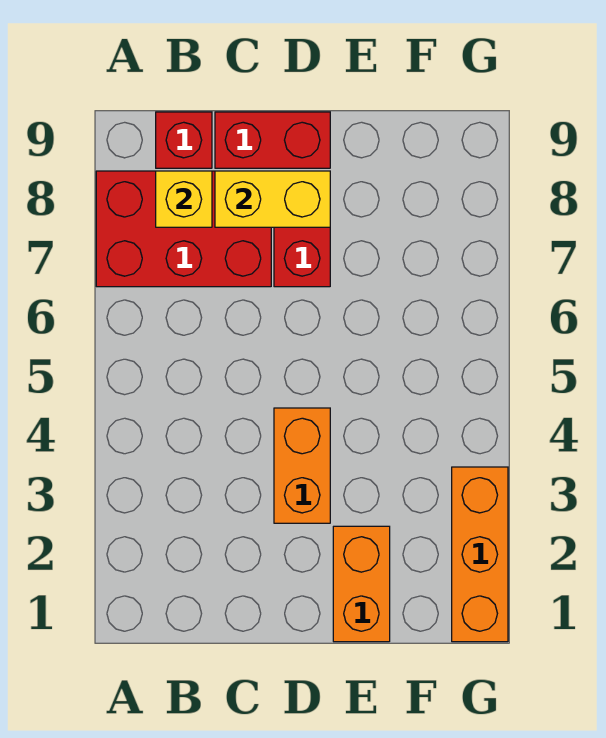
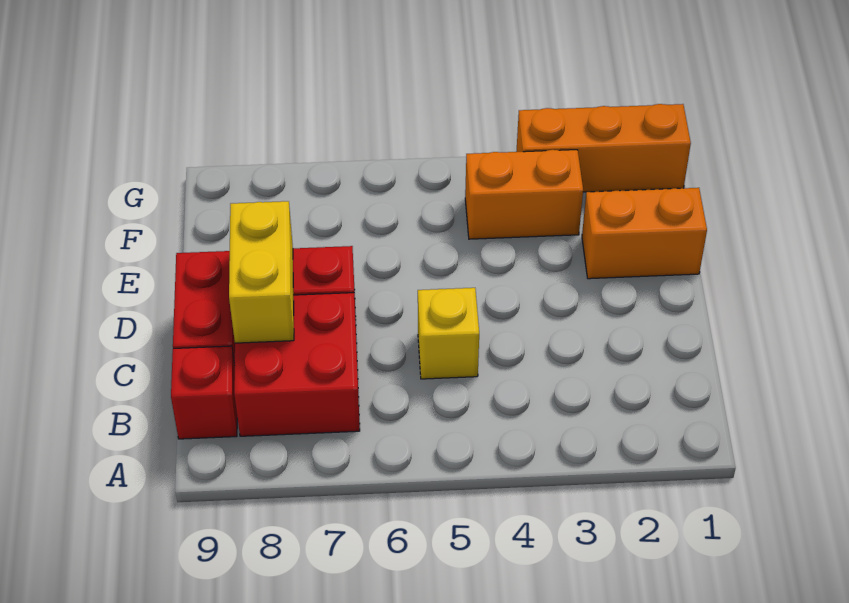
red brick A7:C8 level 1 -> red brick B7:C8 level 1
yellow brick B8 level 2 -> yellow brick C5 level 1
orange brick D3:D4 level 1 -> orange brick F3:F4 level 1

